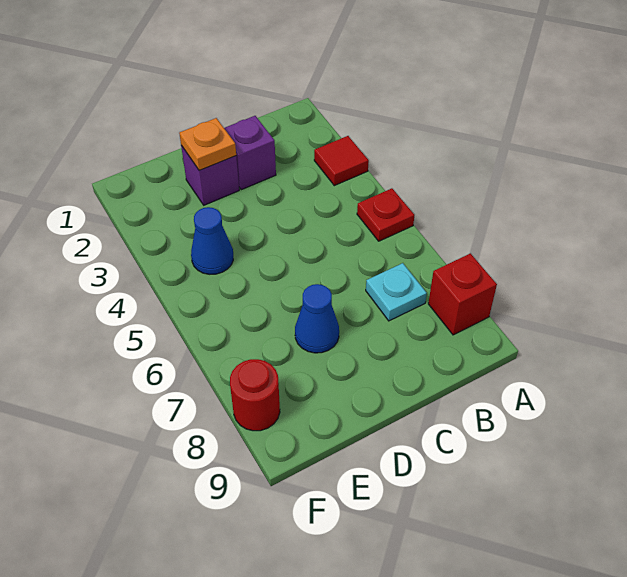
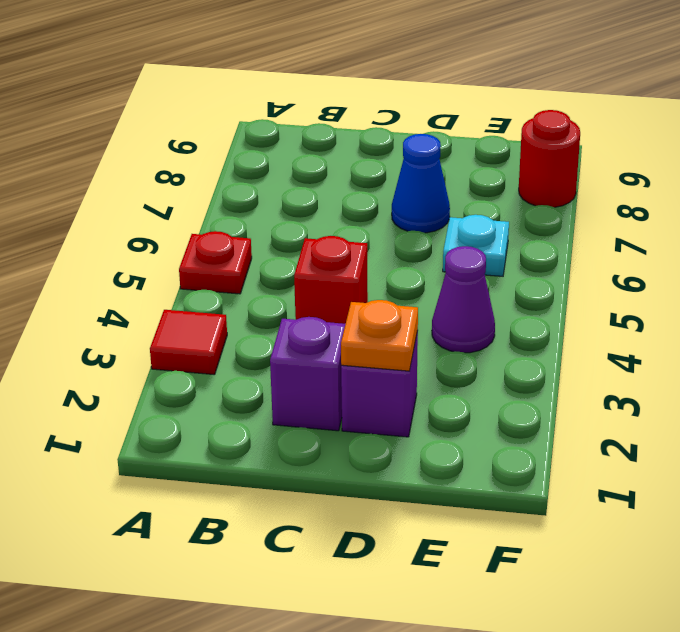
red brick A8 level 1 -> red brick C4 level 1
cyan plate B7 level 1 -> cyan plate E6 level 1
blue cone E4 level 1 -> purple cone E4 level 1

